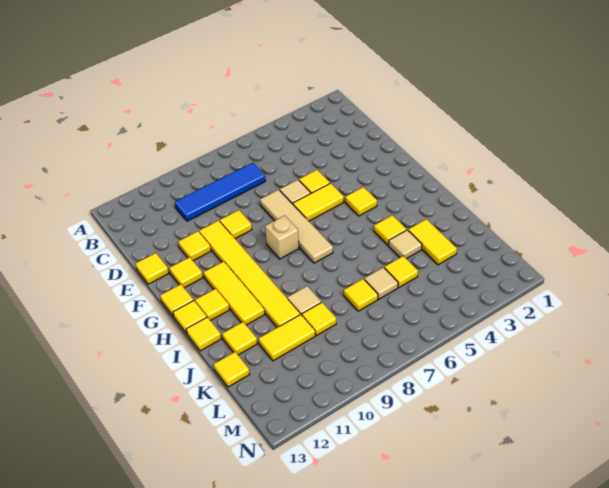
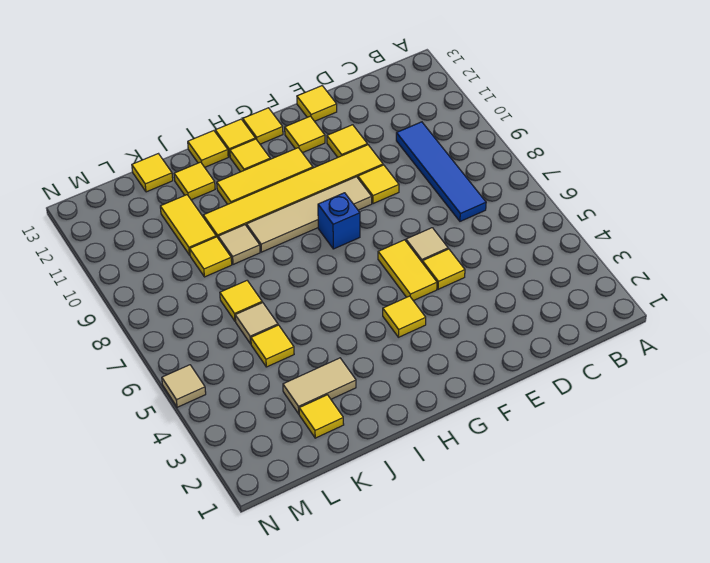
tan tile E7:H7 level 1 -> tan tile F9:I9 level 1
tan brick G8 level 1 -> blue brick G8 level 1
yellow tile I4 level 1 -> yellow tile K2 level 1
yellow tile J3:K3 level 1 -> tan tile J3:K3 level 1
tan tile J4 level 1 -> tan tile N5 level 1

